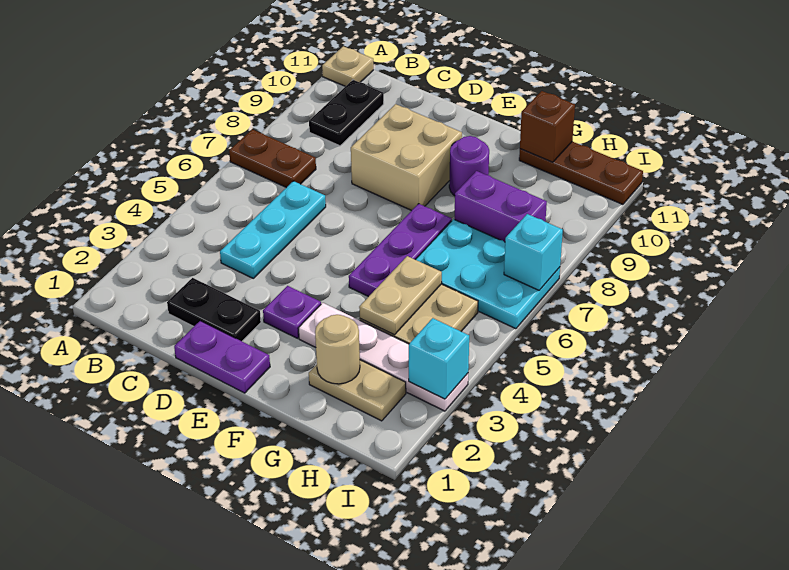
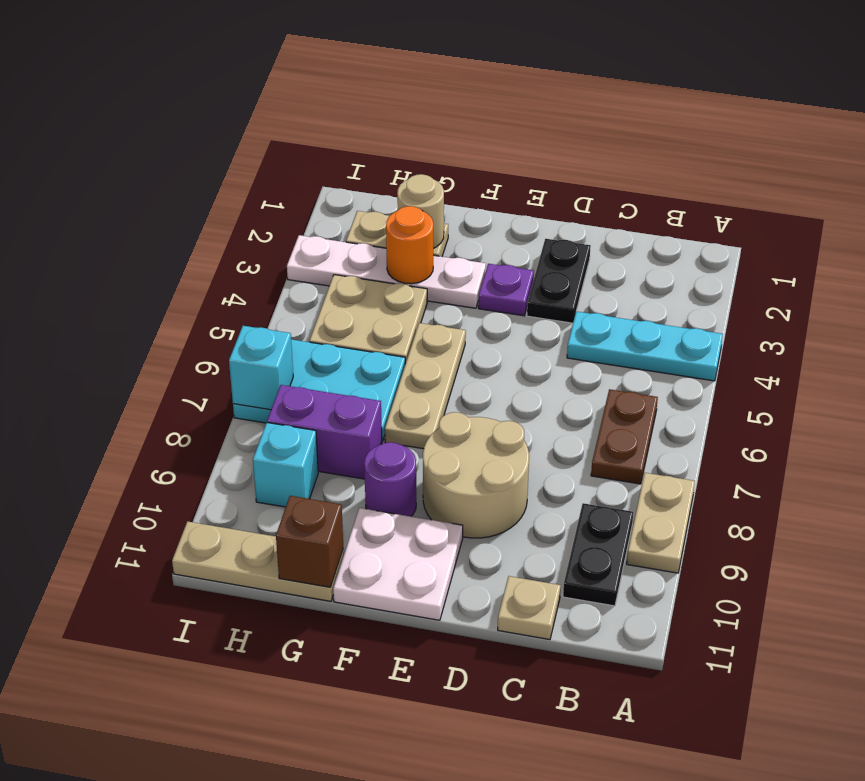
brown plate A7:B7 level 1 -> brown plate B6:B7 level 1
tan plate A11 level 1 -> tan plate C11 level 1
black plate C2:D2 level 1 -> black plate D2:D3 level 1
cyan plate C4:C6 level 1 -> cyan plate A4:C4 level 1
purple plate D1:E1 level 1 -> none
tan brick D8:E9 level 1 -> tan round brick D8:E9 level 1
none -> white plate E10:F11 level 1
purple plate F5:F7 level 1 -> tan plate F5:F7 level 1
none -> orange round brick G3 level 2
tan plate G4:G5 level 2 -> tan plate A8:A9 level 1
brown plate G11:I11 level 1 -> tan plate G11:I11 level 1
cyan brick I3 level 2 -> cyan brick H9 level 1

